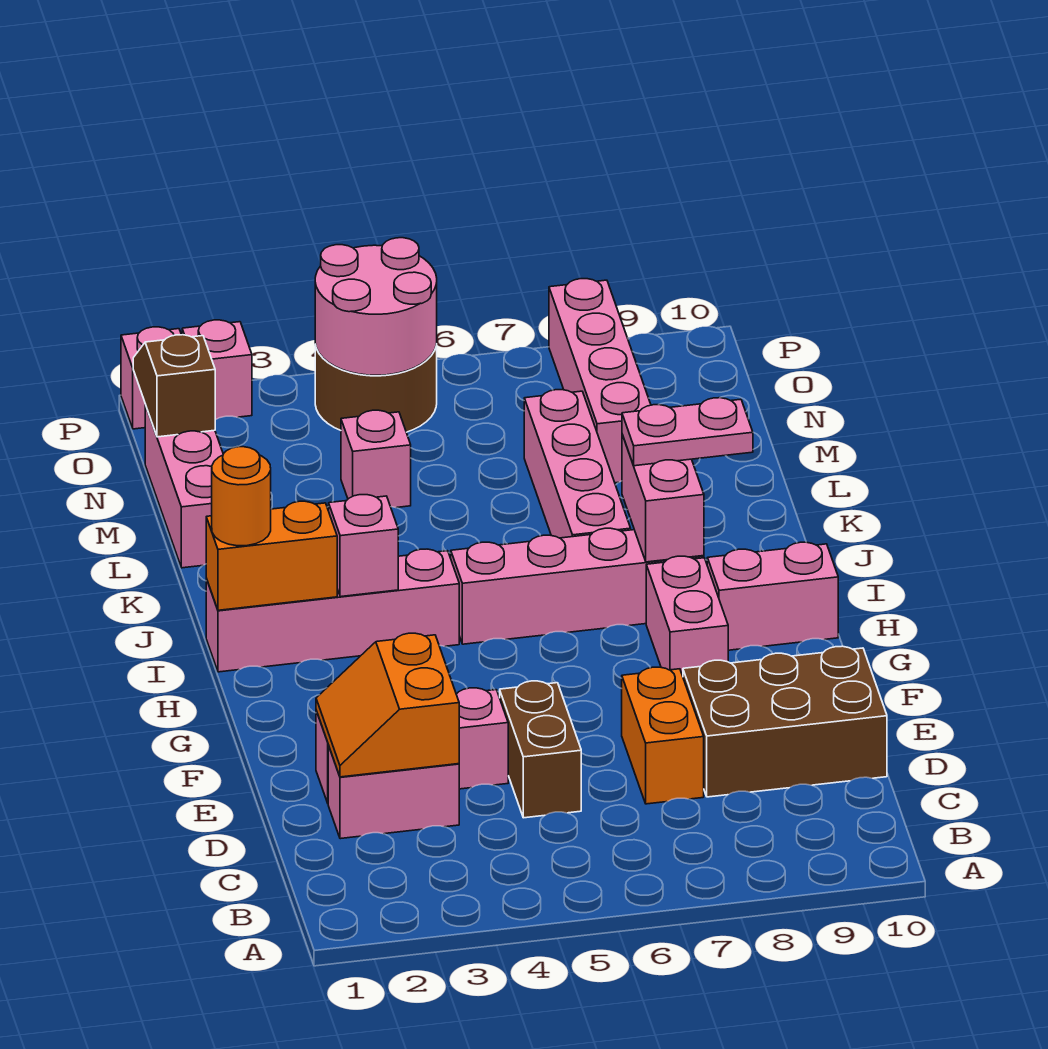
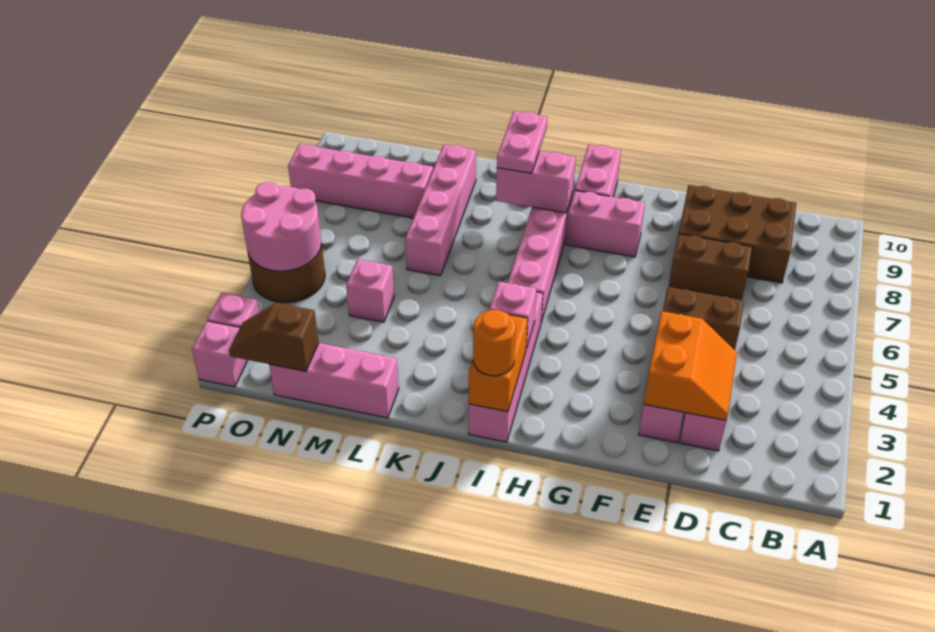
orange slope D2:E3 level 2 top 3 -> orange slope D2:E3 level 2 top E
orange brick D7:E7 level 1 -> brown brick D7:E7 level 1
brown brick D8:E10 level 1 -> brown brick C8:E9 level 1
pink brick J7:M7 level 1 -> pink brick L6:L9 level 1

